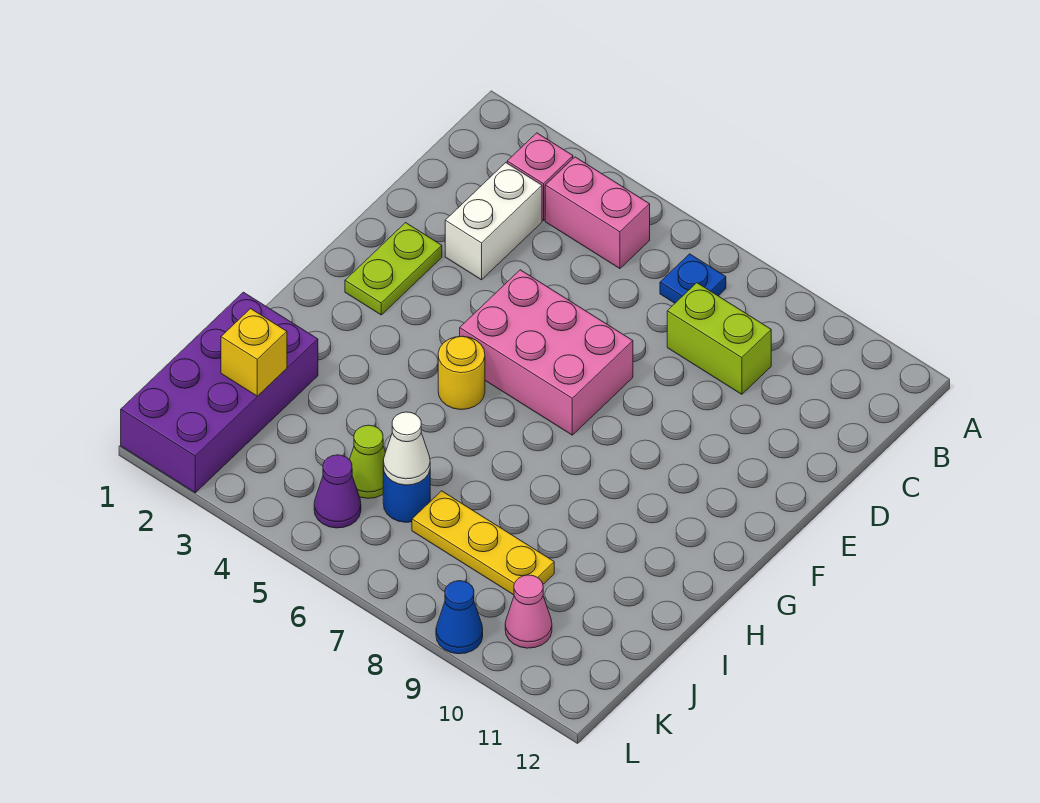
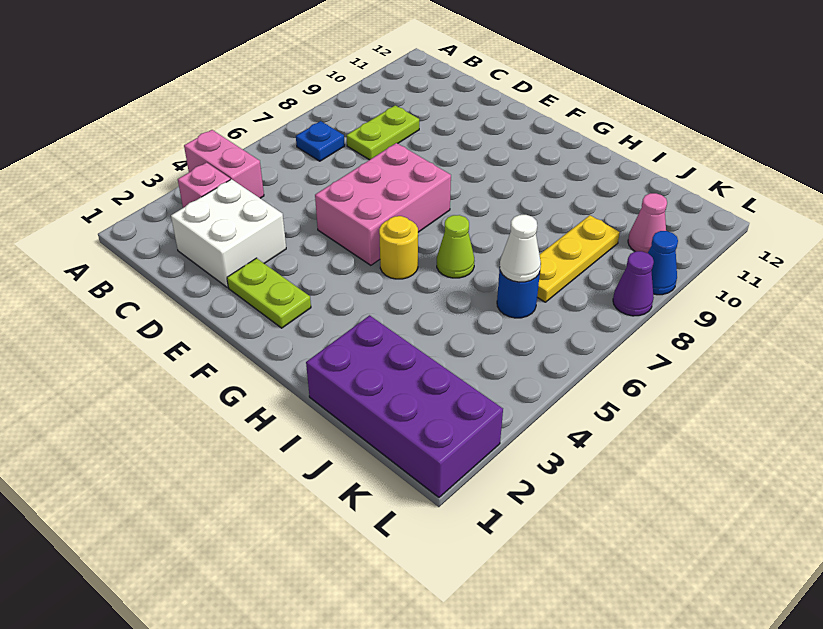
pink brick B4:B5 level 1 -> pink brick A4:B4 level 1
white brick C3:D3 level 1 -> white brick C2:D3 level 1
lime brick C8:C9 level 1 -> lime plate C8:C9 level 1
yellow brick J2 level 2 -> none
lime cone J5 level 1 -> lime cone H6 level 1
purple cone K5 level 1 -> purple cone L8 level 1

